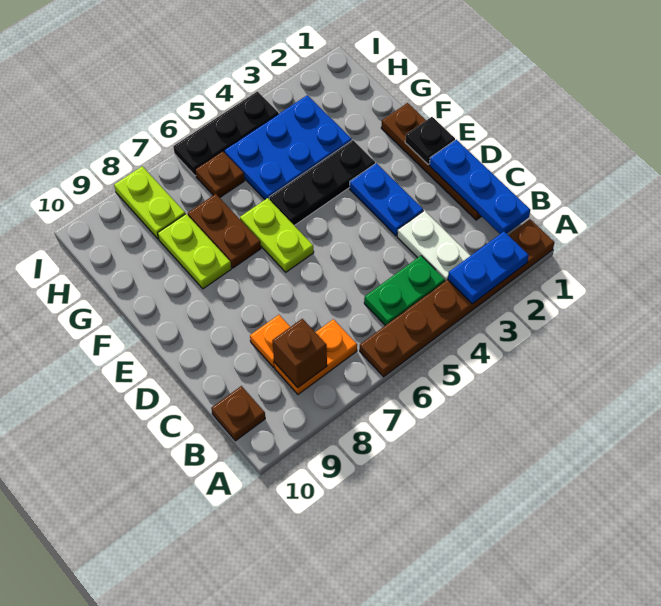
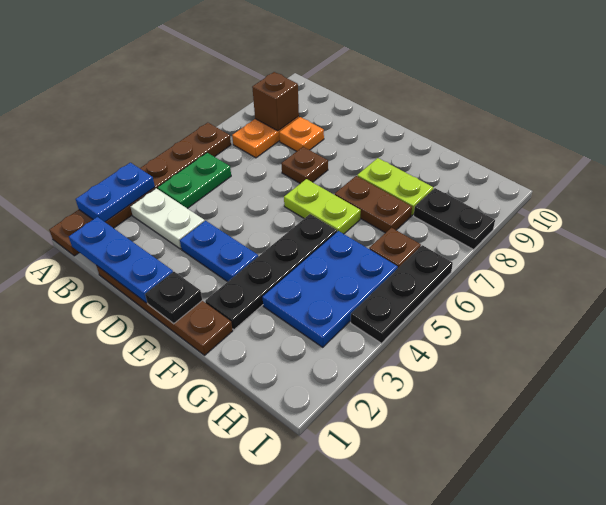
brown plate B10 level 1 -> brown plate D7 level 1
black plate F3:F5 level 1 -> black plate F2:F5 level 1
lime plate H8:I8 level 1 -> black plate H8:I8 level 1

